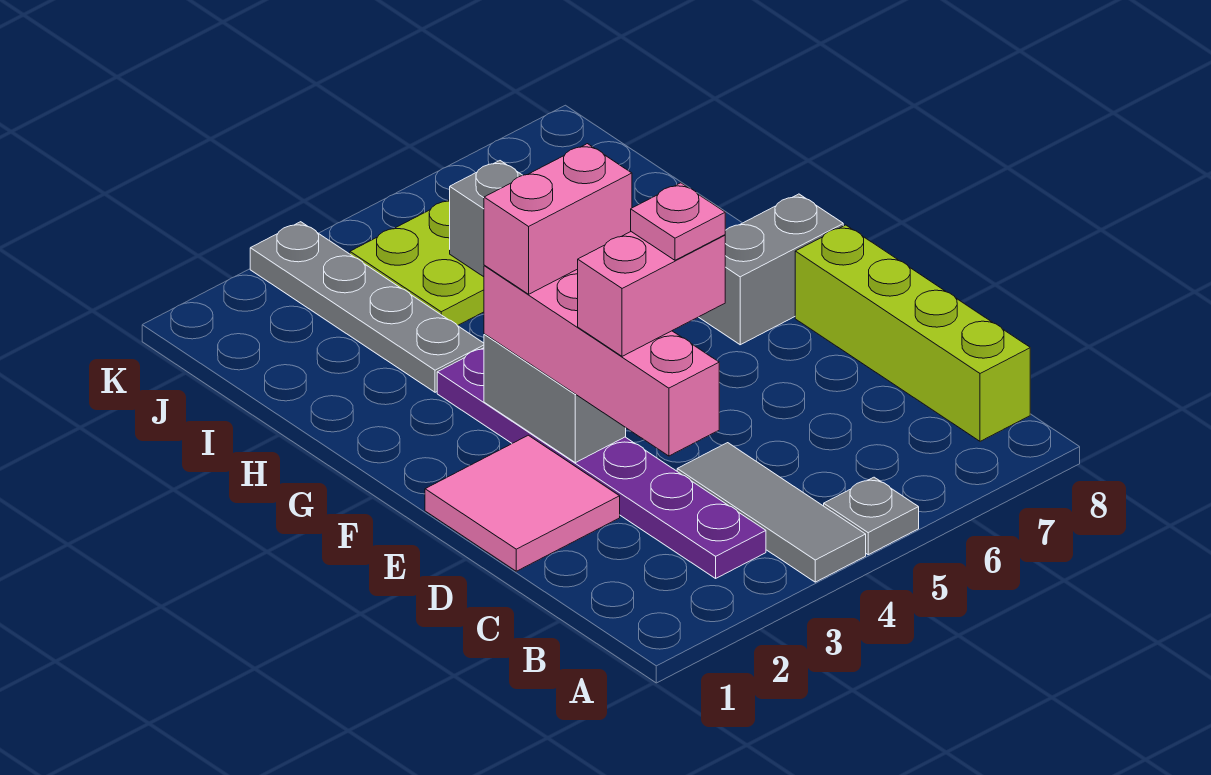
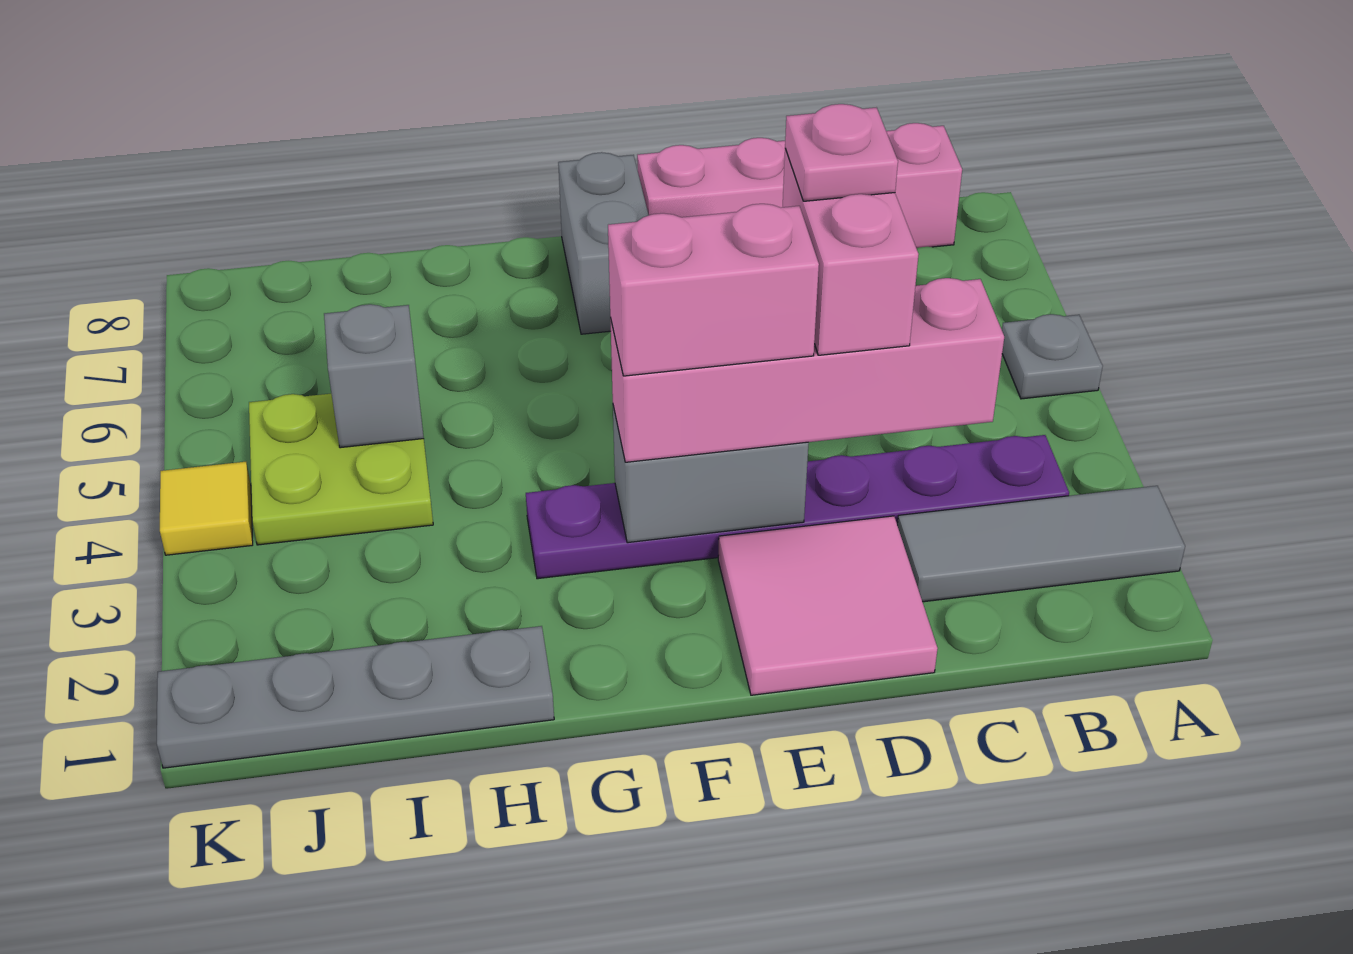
grey tile A4:C4 level 1 -> grey tile A2:C2 level 1
lime brick B8:E8 level 1 -> pink brick B8:E8 level 1
pink brick F3:F4 level 4 -> pink brick E3:F3 level 4
grey plate H3:K3 level 1 -> grey plate H1:K1 level 1
none -> yellow tile K4 level 1

